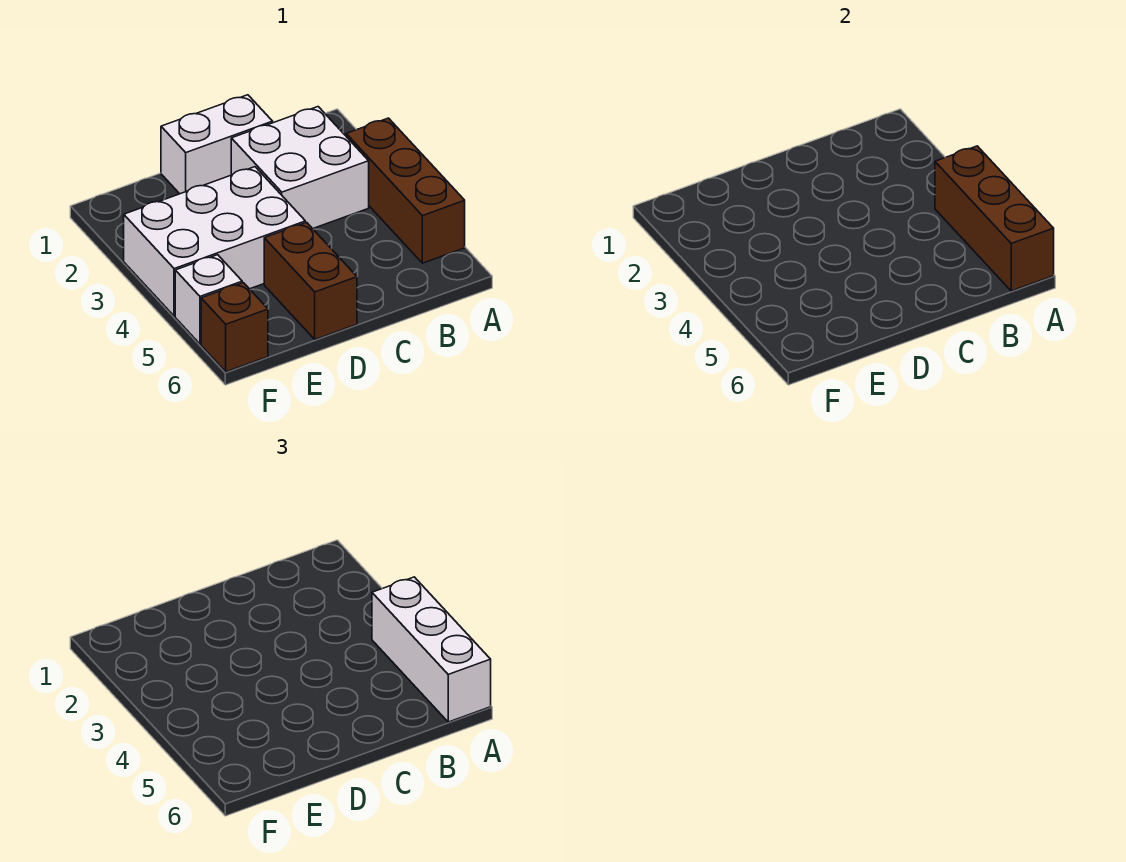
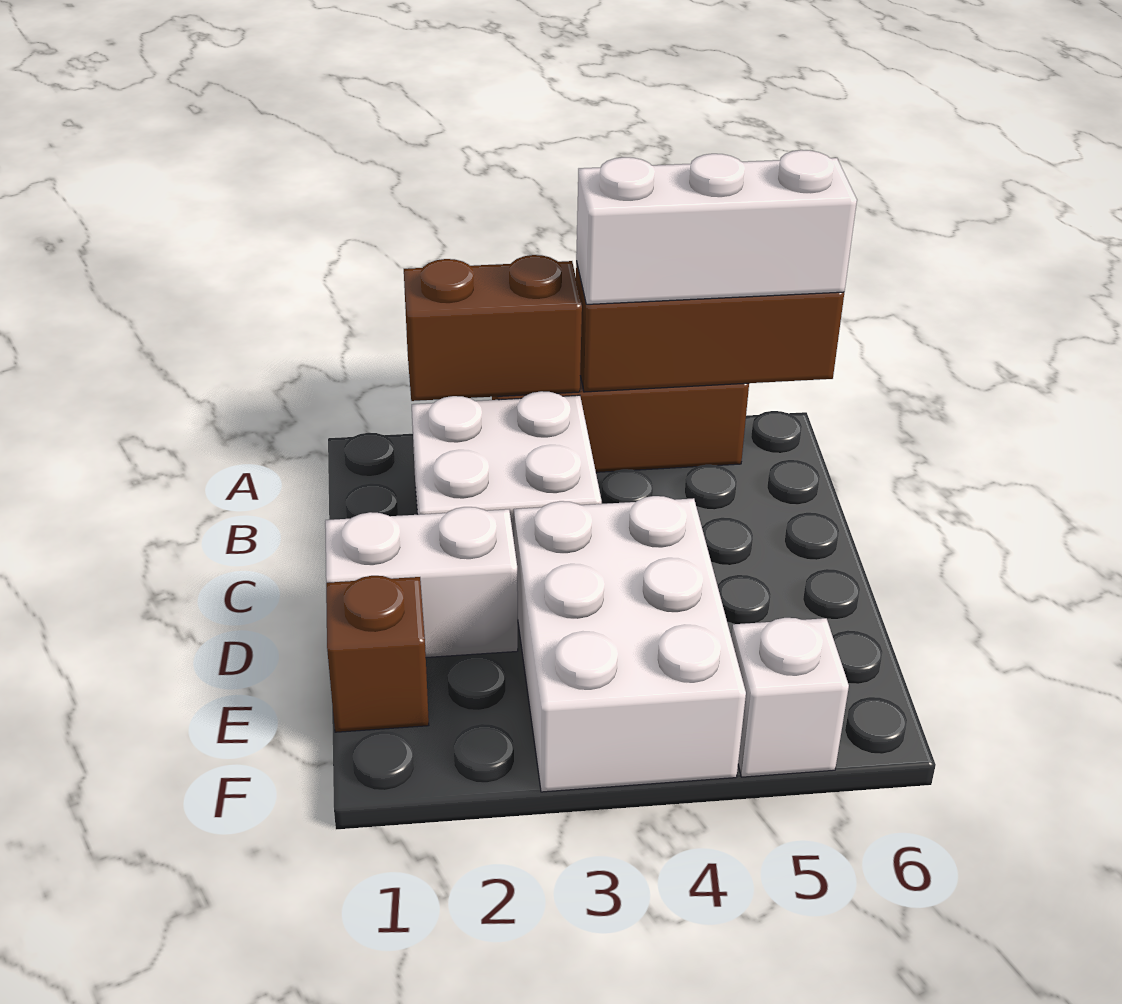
white brick C1:D1 level 1 -> white brick D1:D2 level 1
brown brick D5:D6 level 1 -> brown brick A2:A3 level 2
brown brick F6 level 1 -> brown brick E1 level 1

